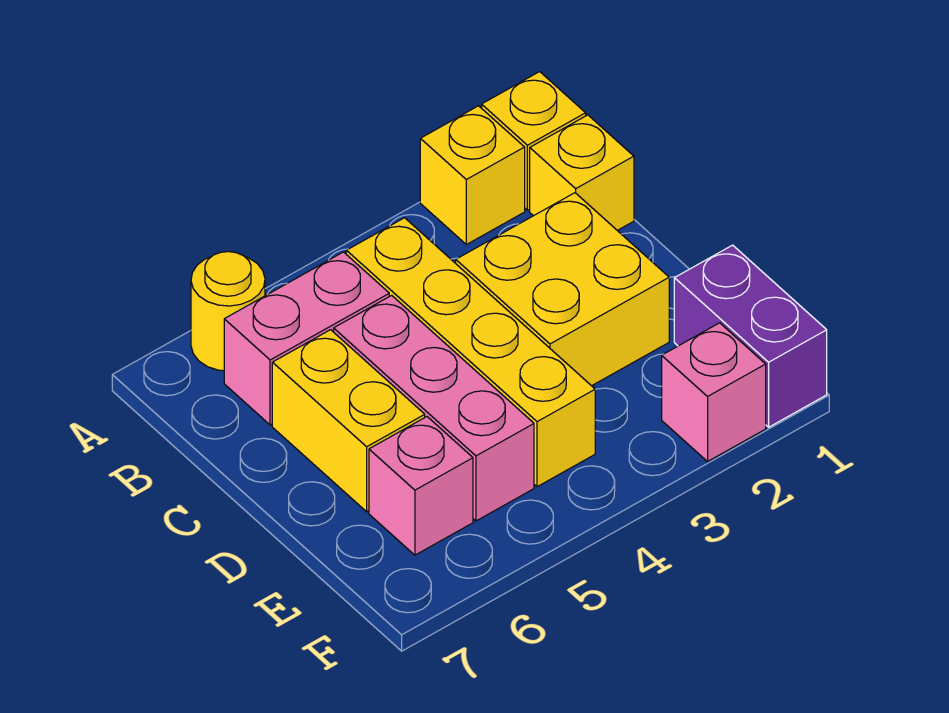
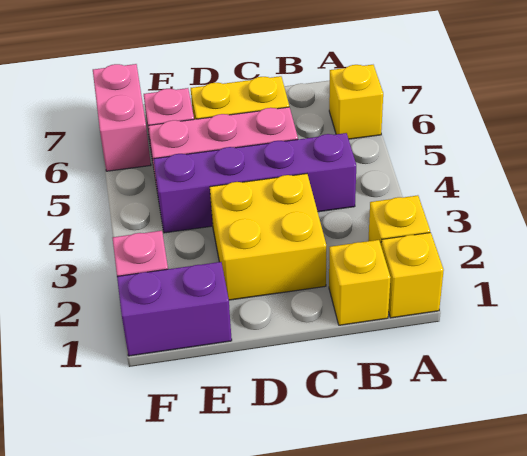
yellow round brick A6 level 1 -> yellow brick A6 level 1
yellow brick B4:E4 level 1 -> purple brick B4:E4 level 1
pink brick B5:B6 level 1 -> pink brick F6:F7 level 1

